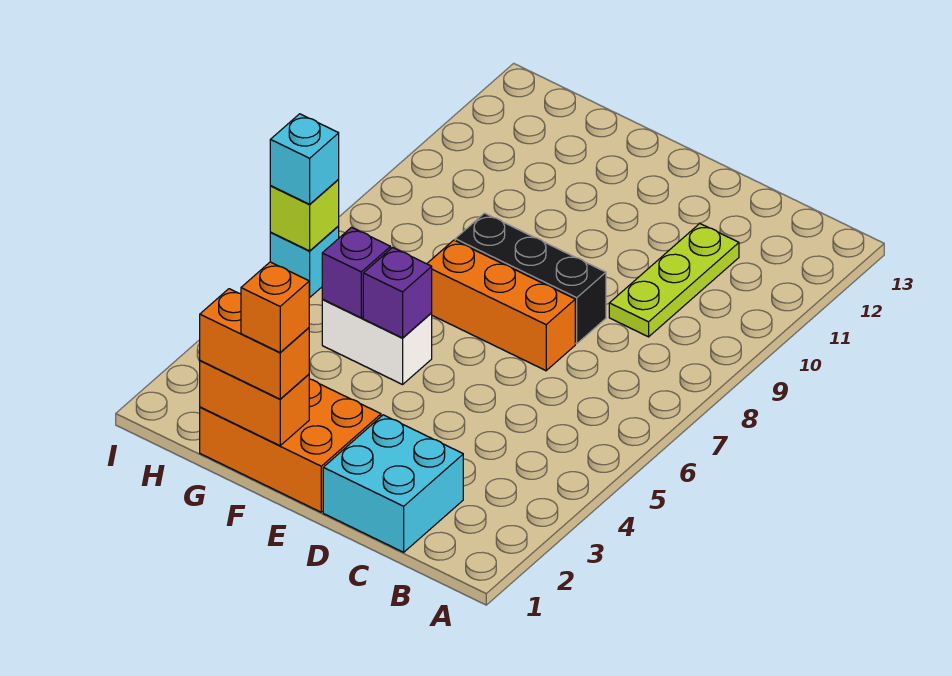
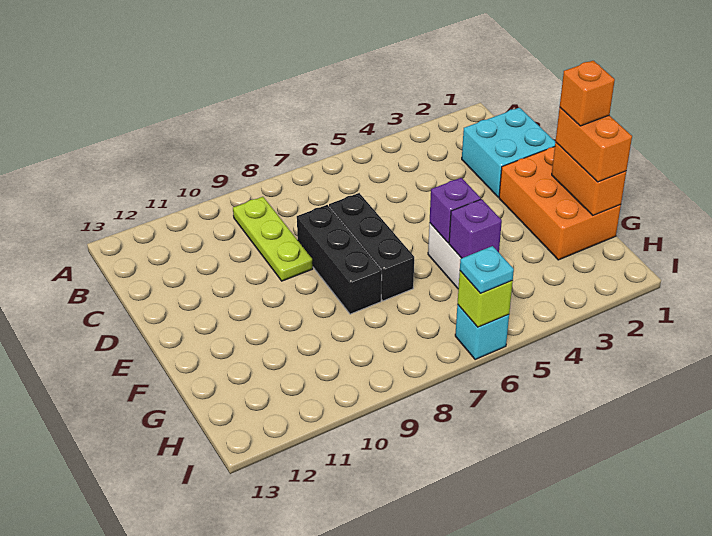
lime plate C9:C11 level 1 -> lime plate B9:D9 level 1
orange brick D7:F7 level 1 -> black brick D7:F7 level 1
cyan brick I6 level 3 -> cyan plate I6 level 3

